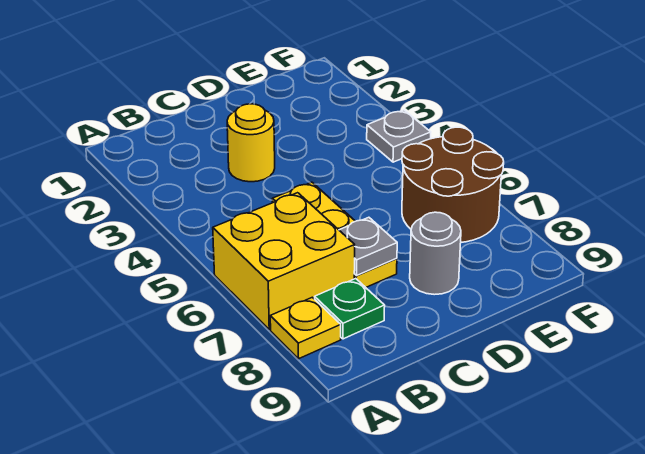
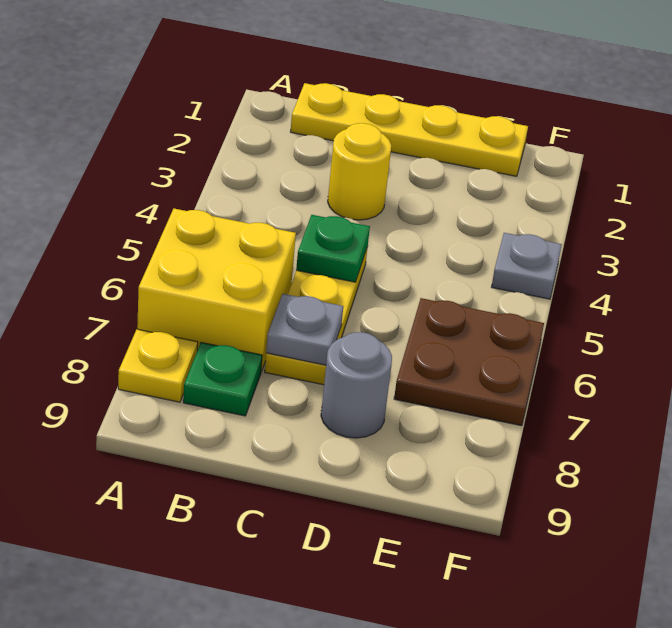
none -> yellow plate B1:E1 level 1
none -> green plate C5 level 2
brown round brick E6:F7 level 1 -> brown plate E6:F7 level 1

